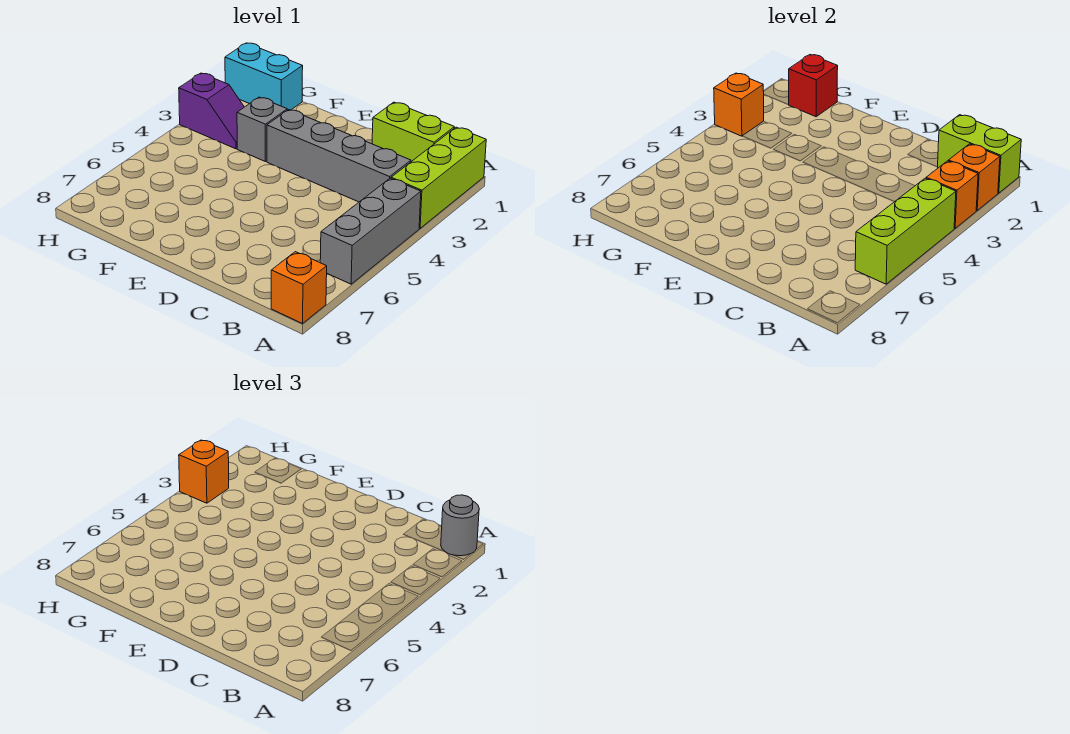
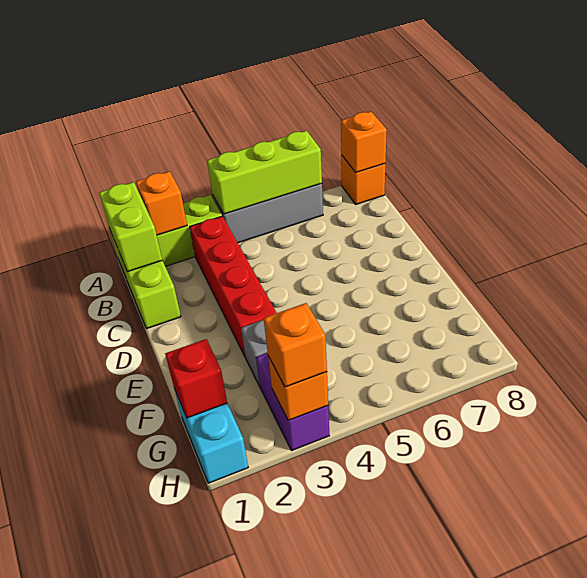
grey round brick A1 level 3 -> none
orange brick A3 level 2 -> orange brick A8 level 2
grey brick B3:E3 level 1 -> red brick B3:E3 level 1
purple slope G3:H3 level 1 top H -> purple brick G3:H3 level 1

